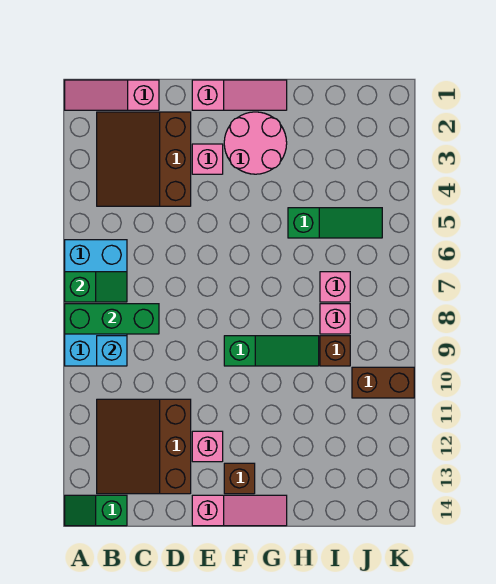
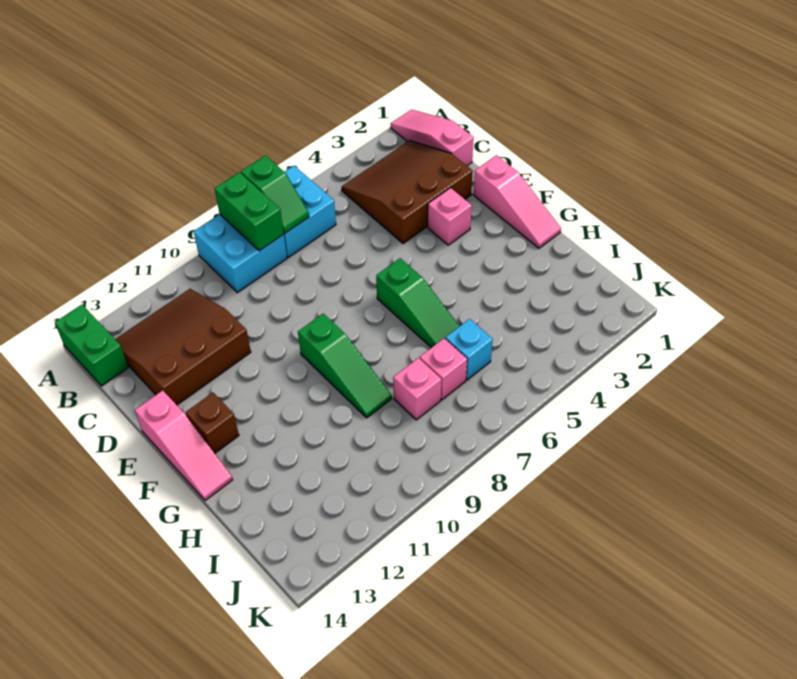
green brick A8:C8 level 2 -> green brick A8:B8 level 2
green slope A14:B14 level 1 top B -> green brick A14:B14 level 1
cyan brick B9 level 2 -> cyan brick I6 level 1
pink brick E12 level 1 -> none
pink round brick F2:G3 level 1 -> none
green slope H5:J5 level 1 top H -> green slope F6:H6 level 1 top F
brown brick I9 level 1 -> none
brown brick J10:K10 level 1 -> none

